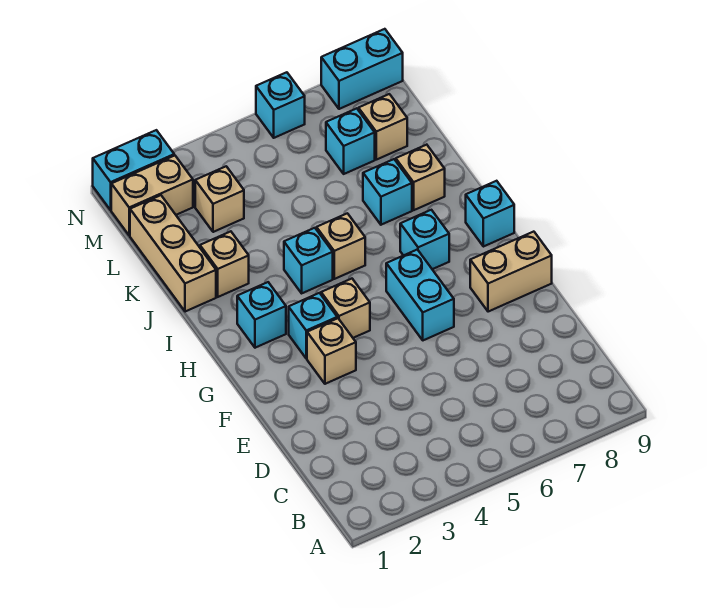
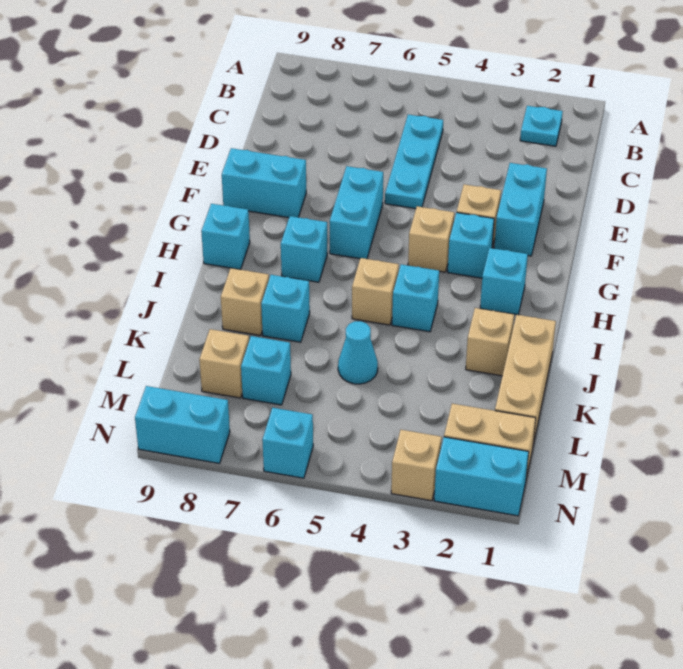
none -> cyan plate B2 level 1
none -> cyan plate C5:E5 level 1
none -> cyan brick E2:F2 level 1
tan brick F8:F9 level 1 -> cyan brick F8:F9 level 1
none -> cyan cone K5 level 1
tan brick L3 level 1 -> tan brick N3 level 1

